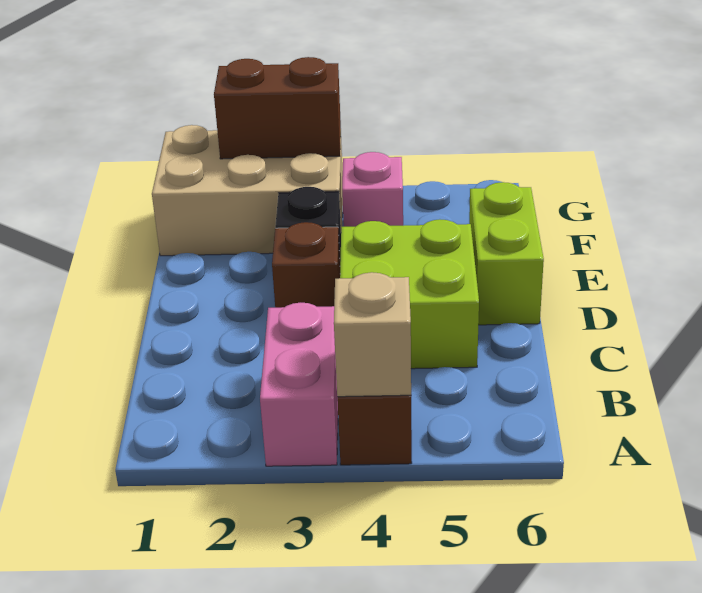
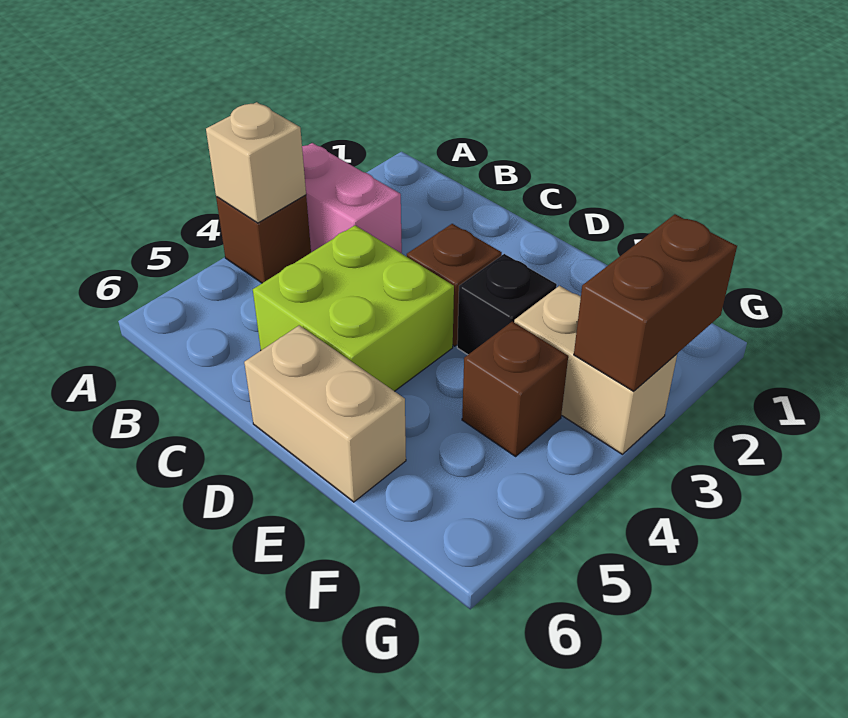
lime brick D6:E6 level 1 -> tan brick D6:E6 level 1
tan brick F1:G3 level 1 -> tan brick F3:G3 level 1
pink brick F4 level 1 -> brown brick F4 level 1

